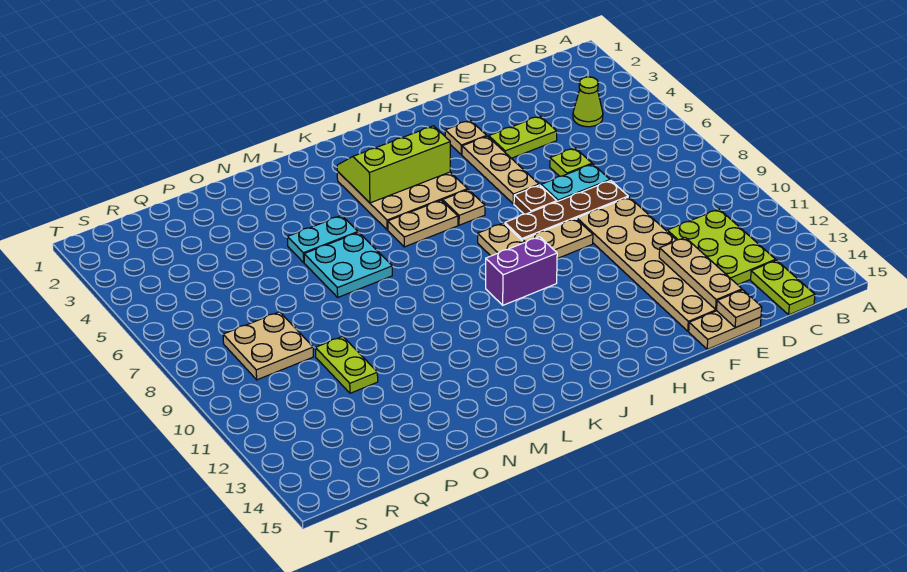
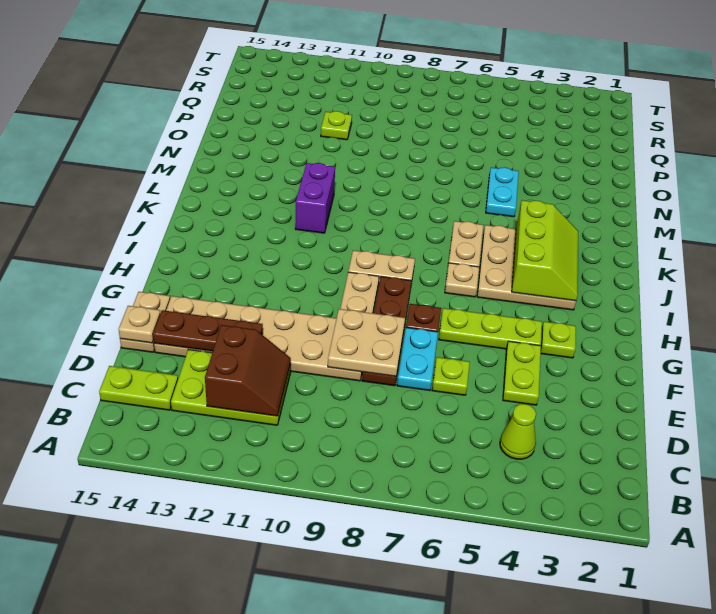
none -> brown slope C11:D12 level 2 top 12
tan plate E12:E14 level 2 -> brown plate E12:E14 level 2
tan plate G3 level 1 -> lime plate G3 level 1
tan plate G4:G6 level 1 -> lime plate G4:G6 level 1
purple brick I10:J10 level 1 -> purple brick K11:L11 level 1
cyan plate M6:N7 level 1 -> none
lime plate P10:P11 level 1 -> lime plate P11 level 1
tan plate Q8:R9 level 1 -> tan plate E8:F9 level 2

